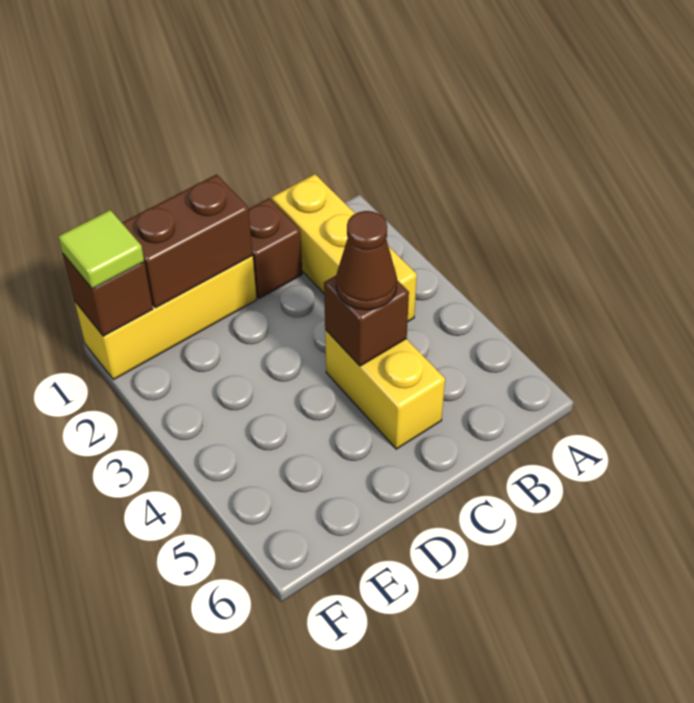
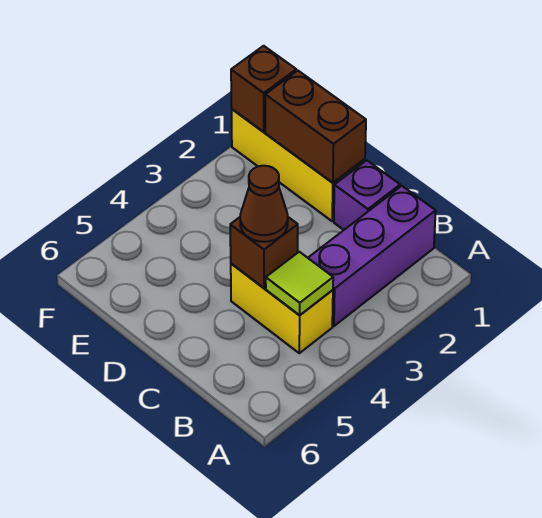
yellow brick B1:B3 level 1 -> purple brick B1:B3 level 1
brown brick C1 level 1 -> purple brick C1 level 1
yellow brick C4:C5 level 1 -> yellow brick B4:C4 level 1
lime tile F1 level 3 -> lime tile B4 level 2

